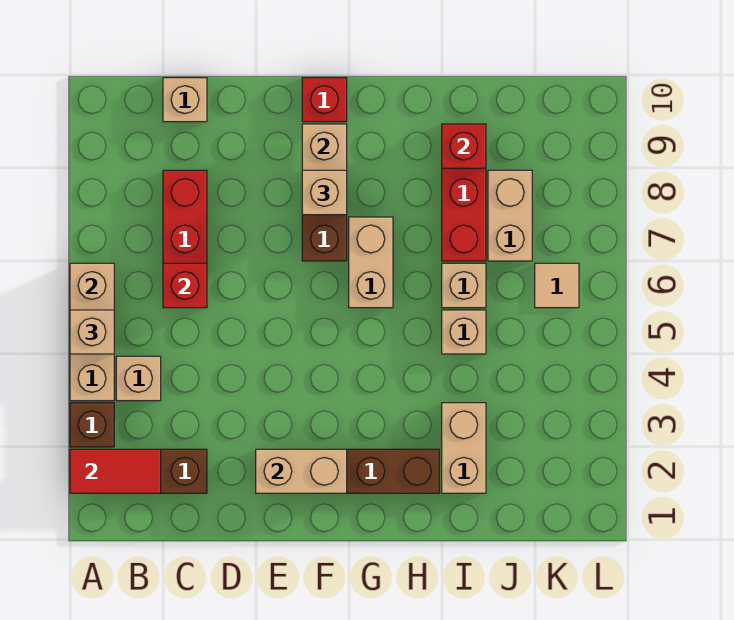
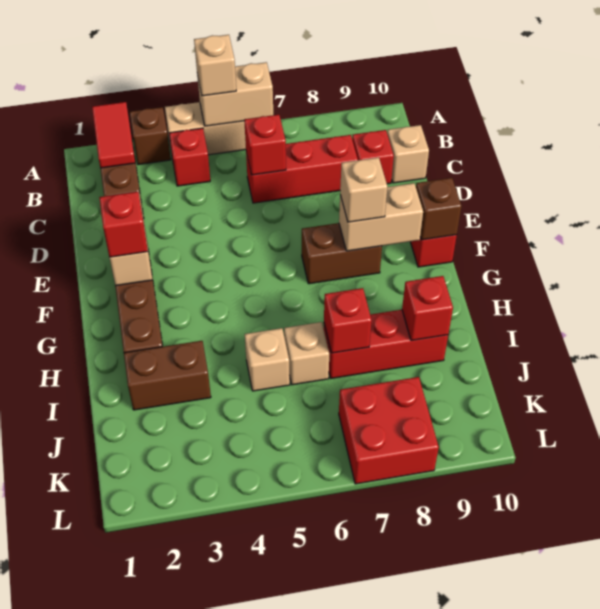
tan brick B4 level 1 -> red brick B4 level 1
none -> red brick C9 level 1
none -> red brick F2 level 3
none -> brown brick F10 level 2
tan brick G6:G7 level 1 -> none
tan brick I2:I3 level 1 -> brown brick I2:I3 level 1
none -> red brick I7 level 2
tan brick J7:J8 level 1 -> none
tan tile K6 level 1 -> none
none -> red brick K7:L8 level 1

